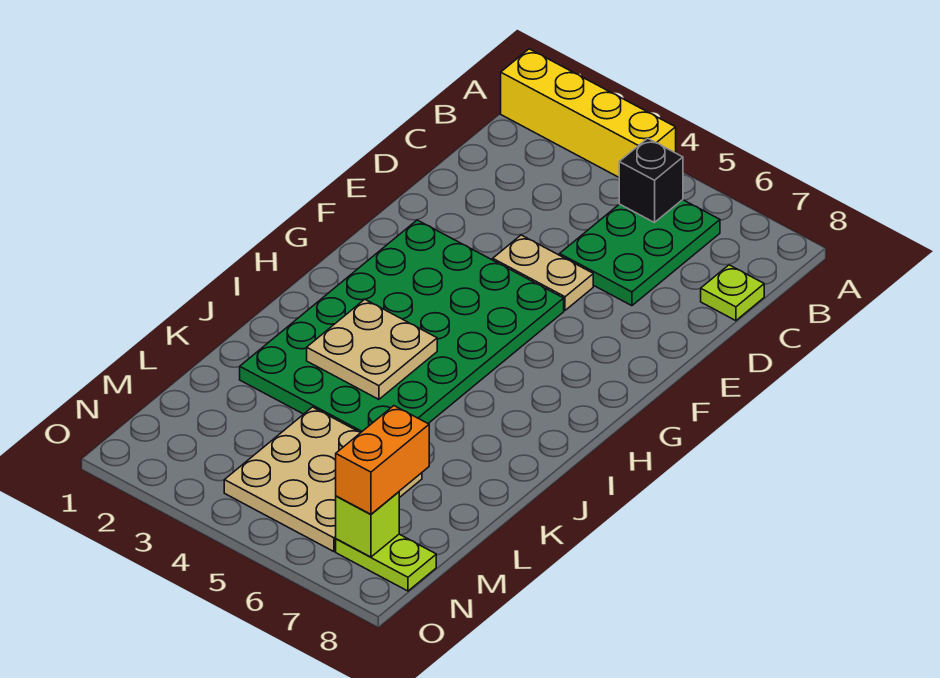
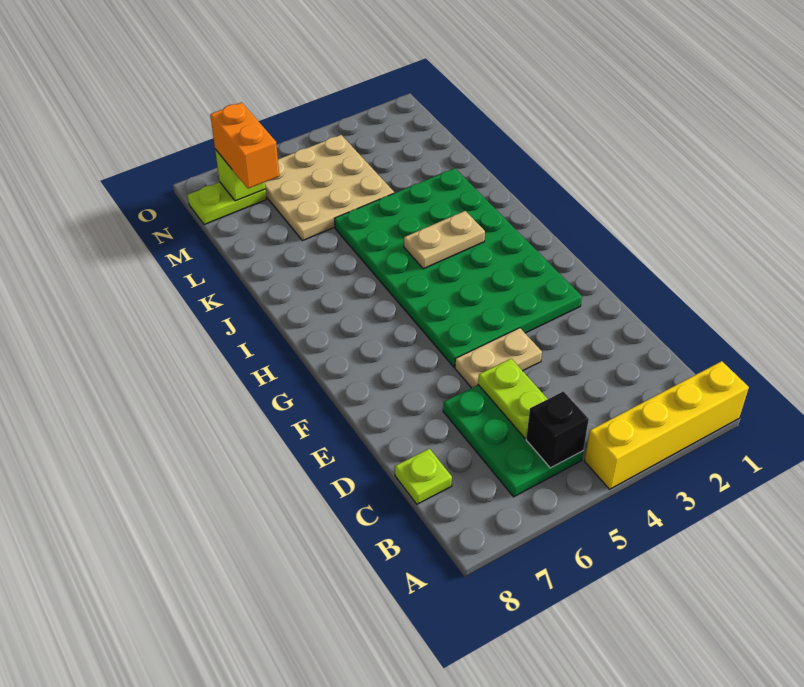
none -> lime plate C5:D5 level 2
tan plate I3:J4 level 2 -> tan plate I3:I4 level 2

